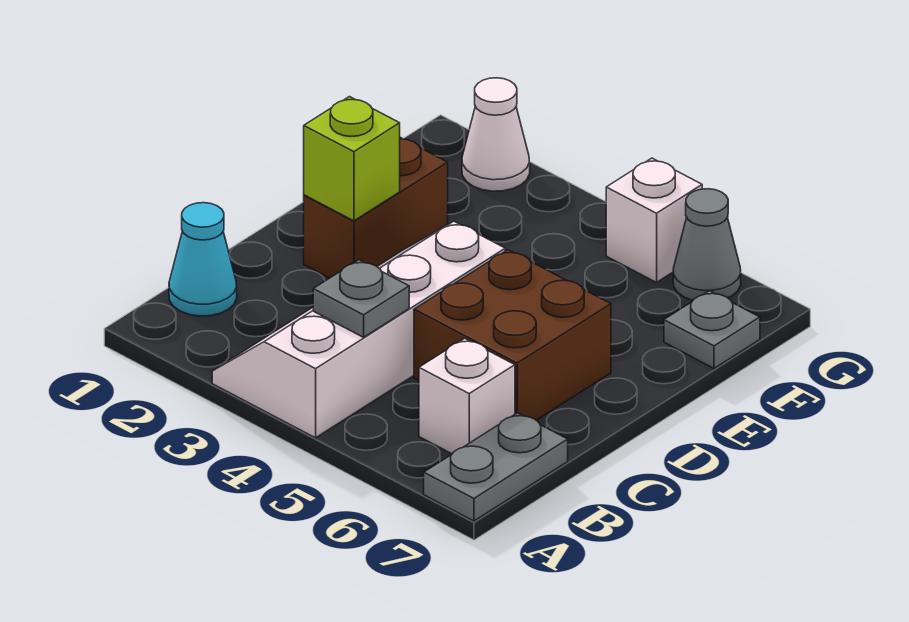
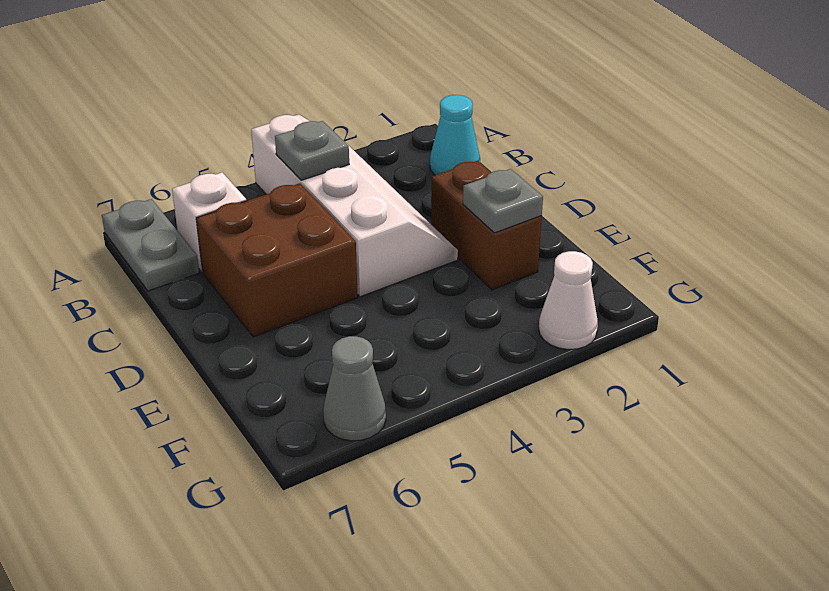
lime brick D2 level 2 -> none
grey plate F7 level 1 -> grey plate E2 level 2
white brick G5 level 1 -> none

